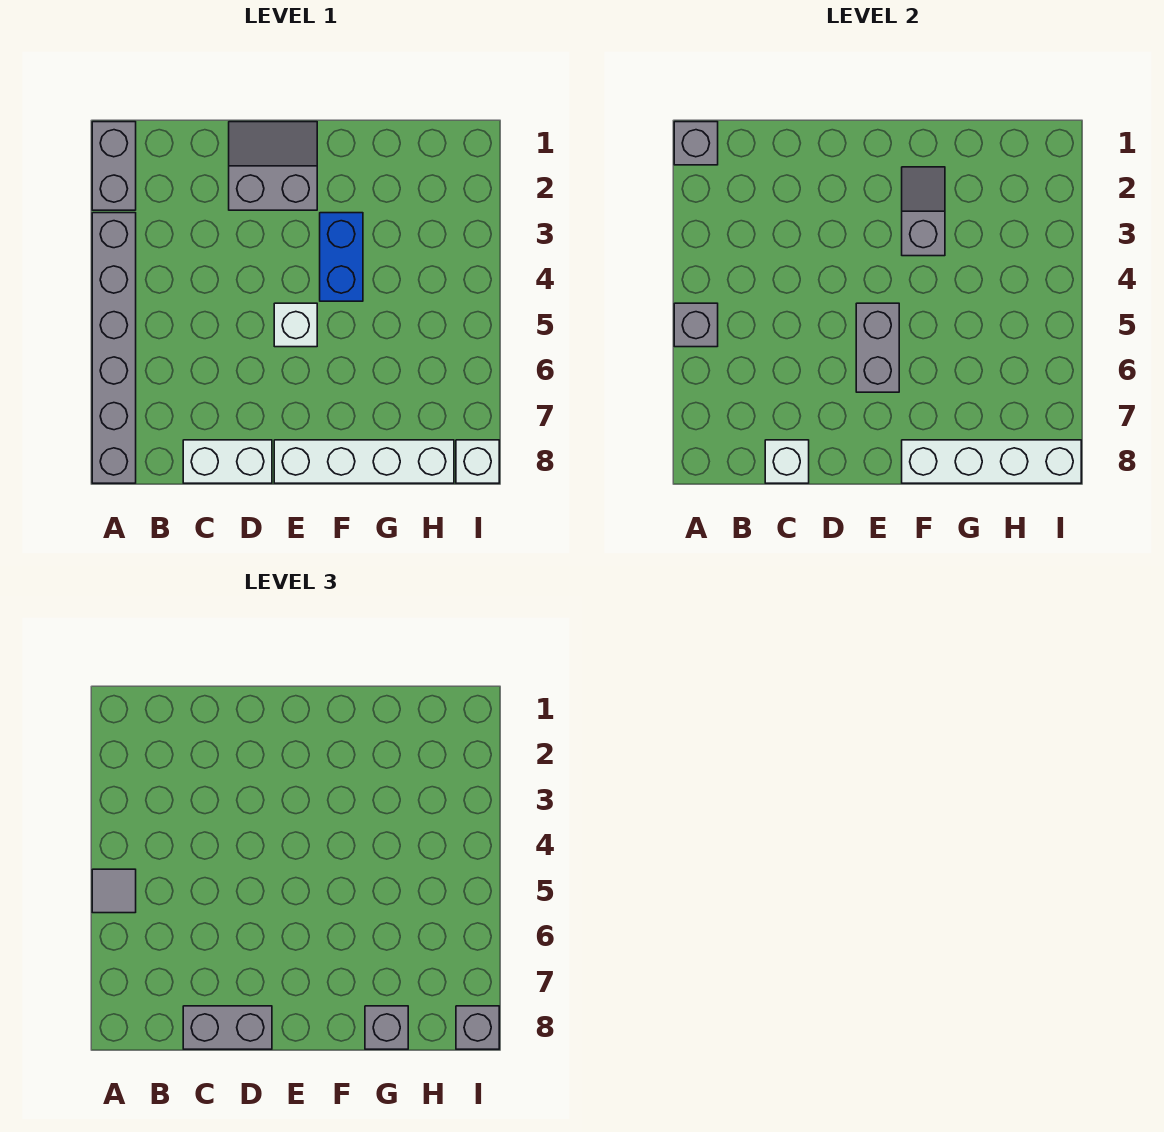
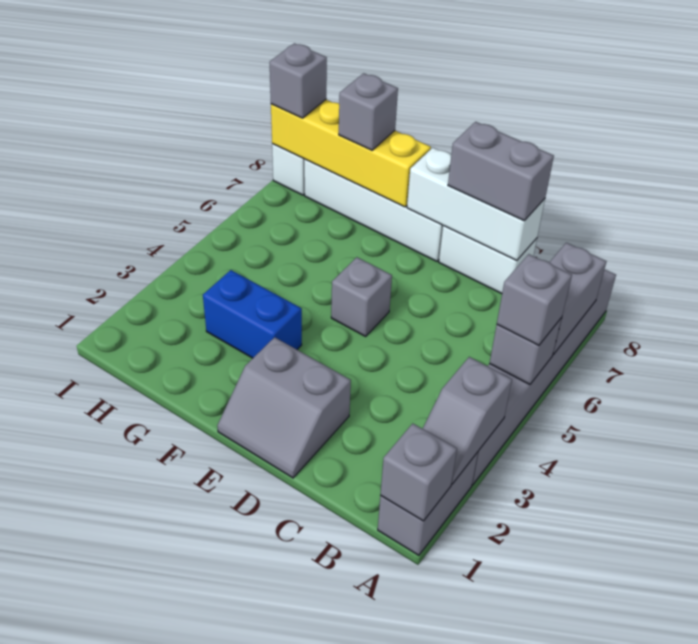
grey tile A5 level 3 -> grey brick A5 level 3
white brick C8 level 2 -> white brick C8:E8 level 2
white brick E5 level 1 -> grey brick E5 level 1
grey brick E5:E6 level 2 -> grey brick A6:A7 level 2
grey slope F2:F3 level 2 top 3 -> grey slope A2:A3 level 2 top 3
blue brick F3:F4 level 1 -> blue brick F3:G3 level 1
white brick F8:I8 level 2 -> yellow brick F8:I8 level 2

